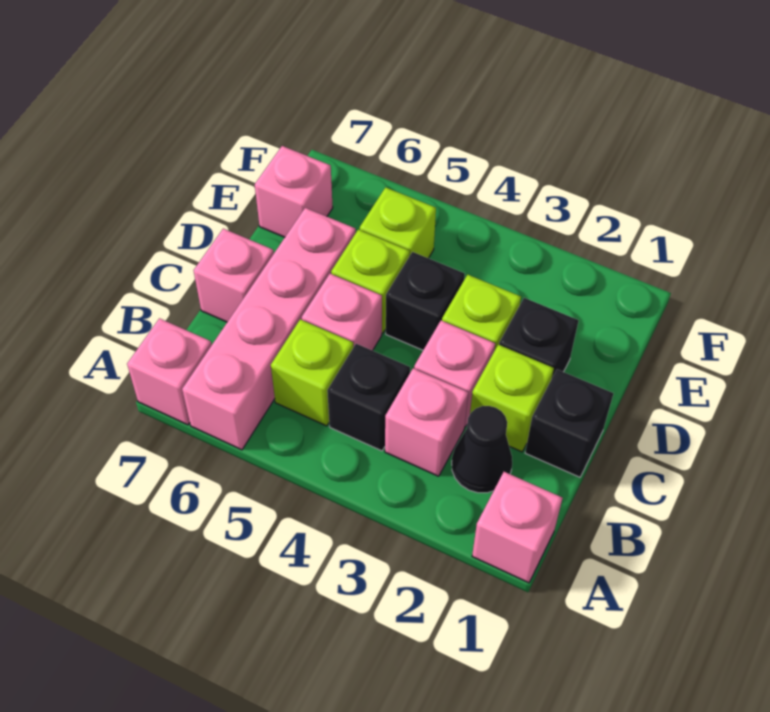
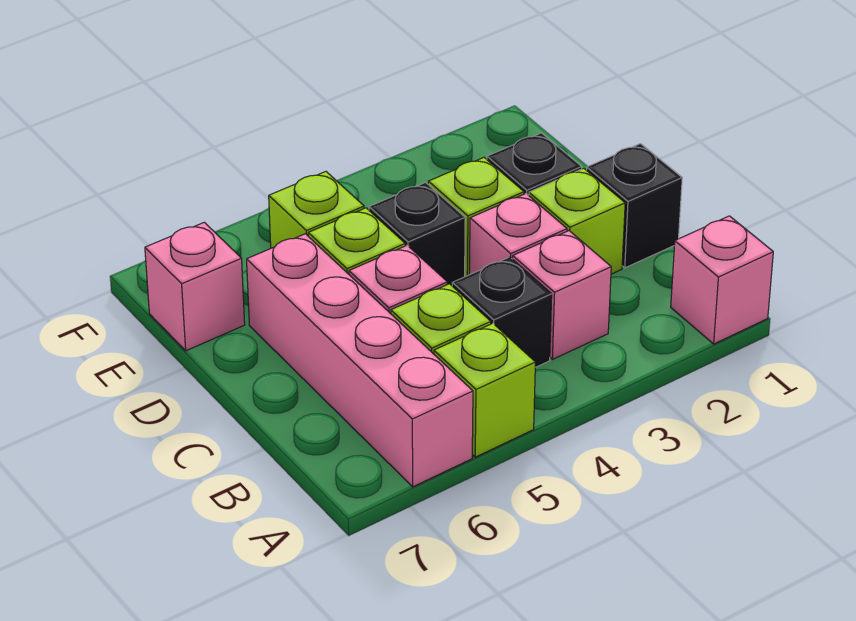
none -> lime brick A5 level 1
pink brick A7 level 1 -> none
black cone B2 level 1 -> none
pink brick C7 level 1 -> none

